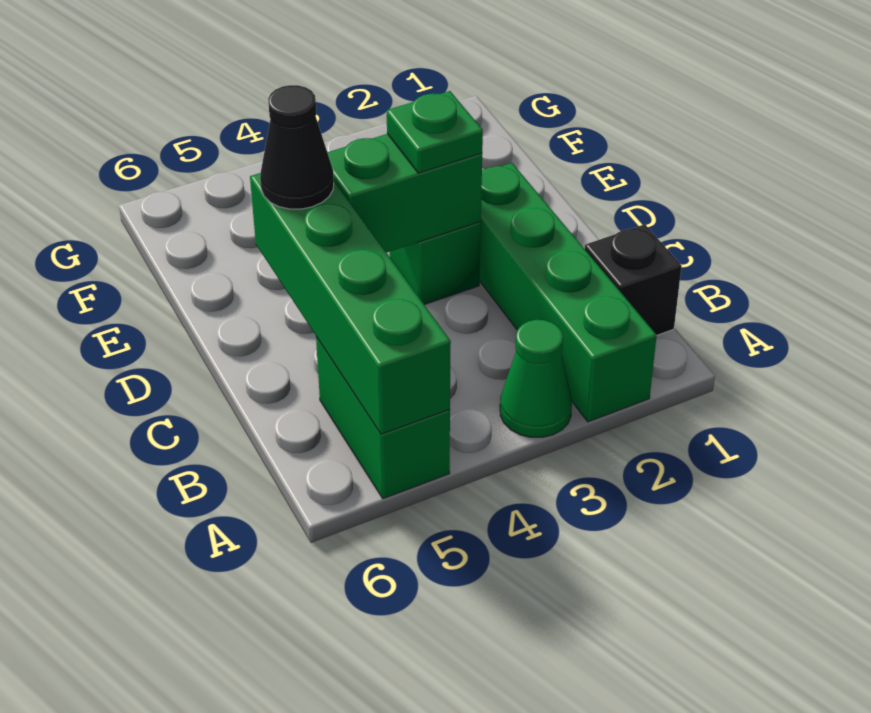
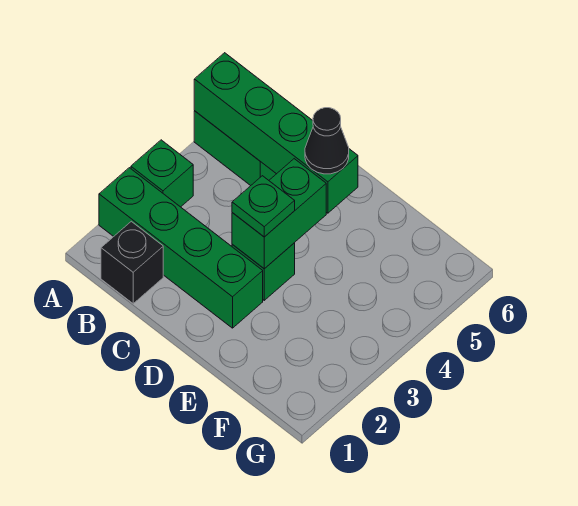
green cone A3 level 1 -> green brick A3 level 1

